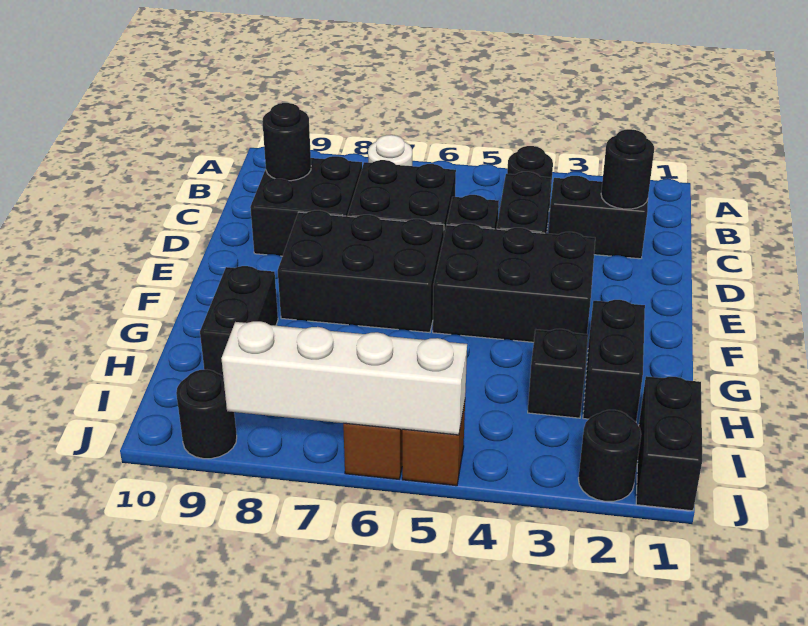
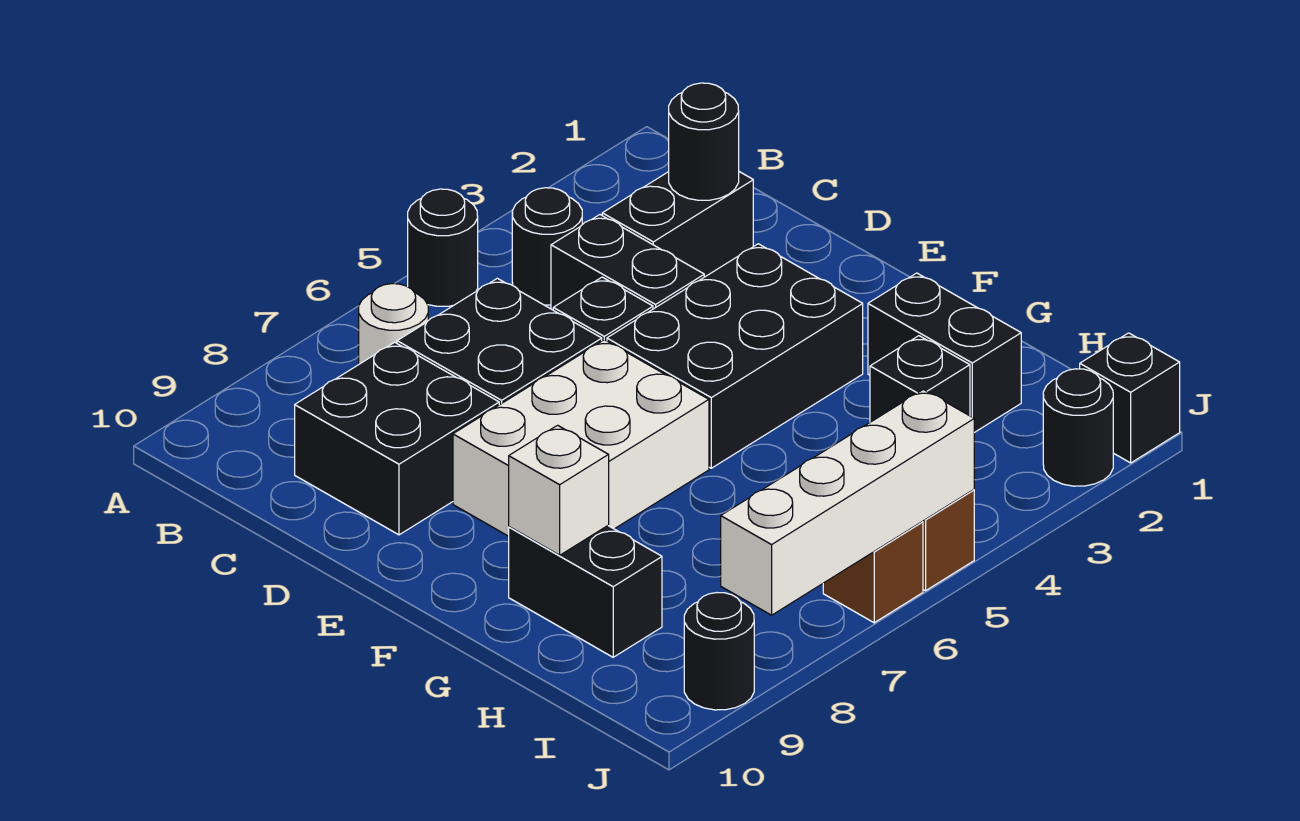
black round brick C9 level 2 -> black round brick A5 level 1
black brick E6:F8 level 1 -> white brick E6:F8 level 1
none -> white brick G9 level 2
black brick I1:J1 level 1 -> black brick J1 level 1

